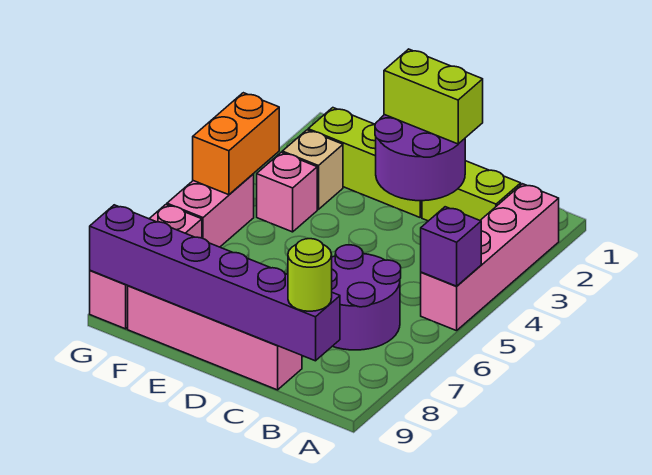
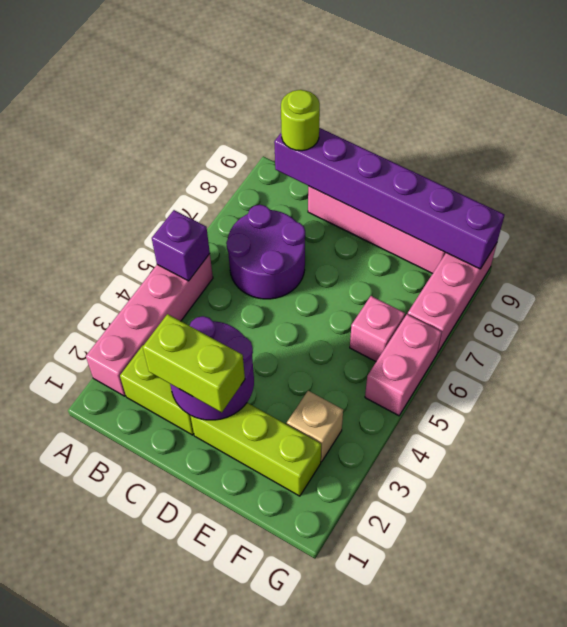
pink brick F4 level 1 -> pink brick F6 level 1
orange brick G4:G5 level 2 -> none

